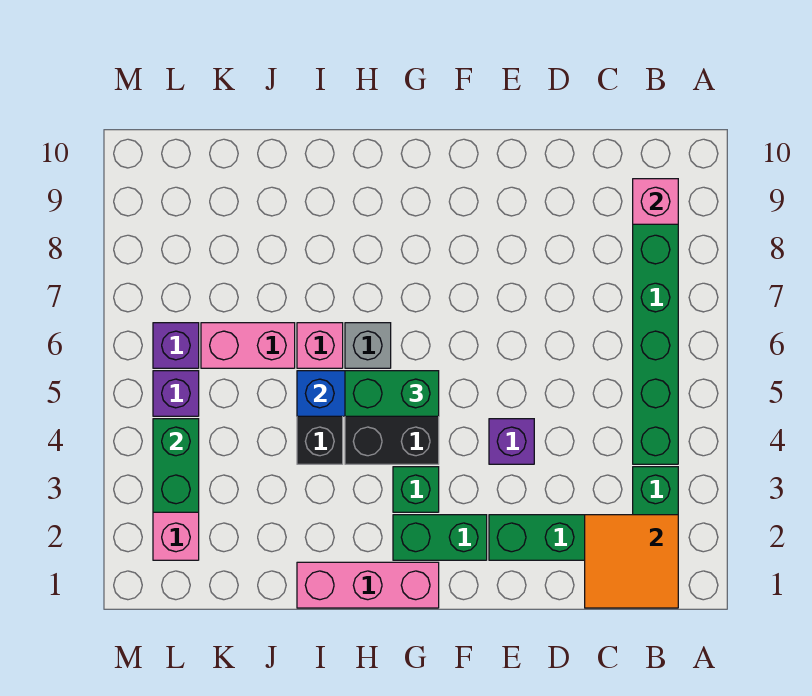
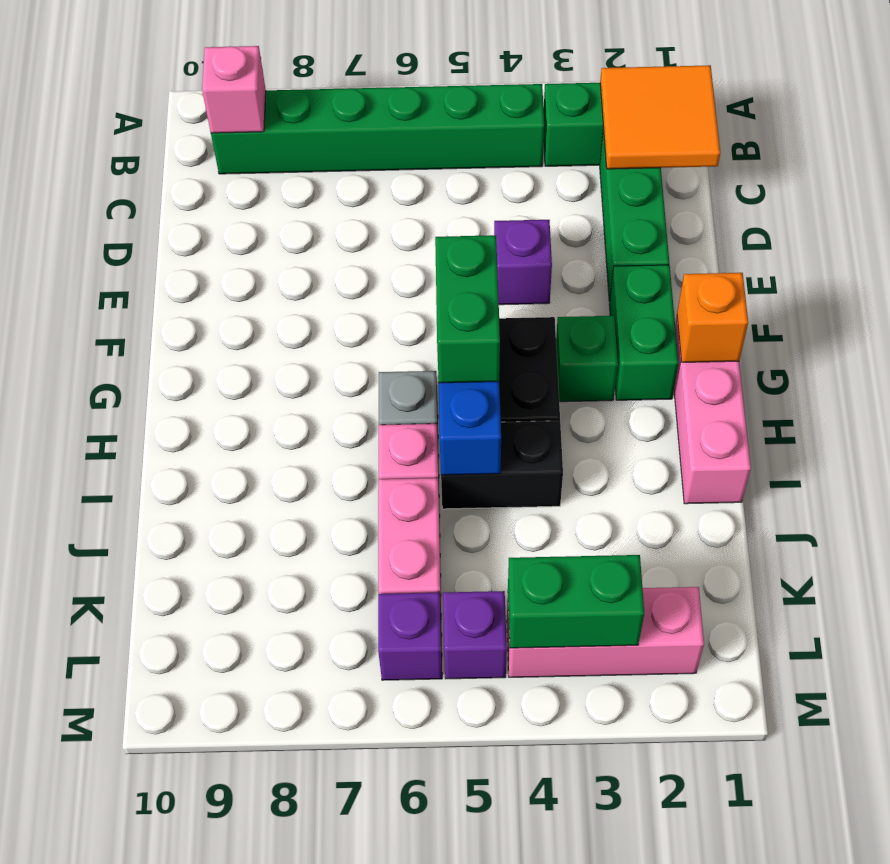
none -> orange brick G1 level 2

